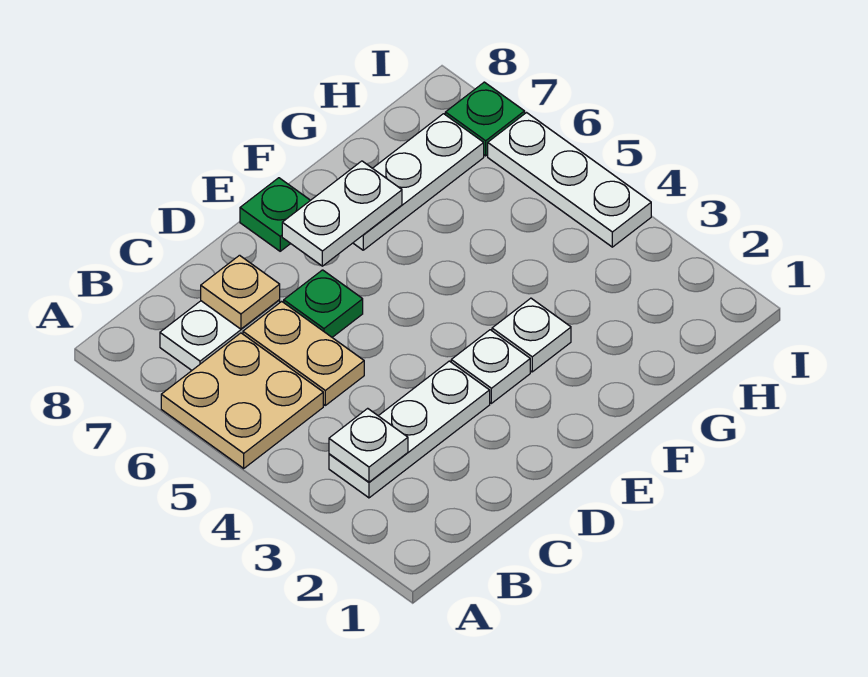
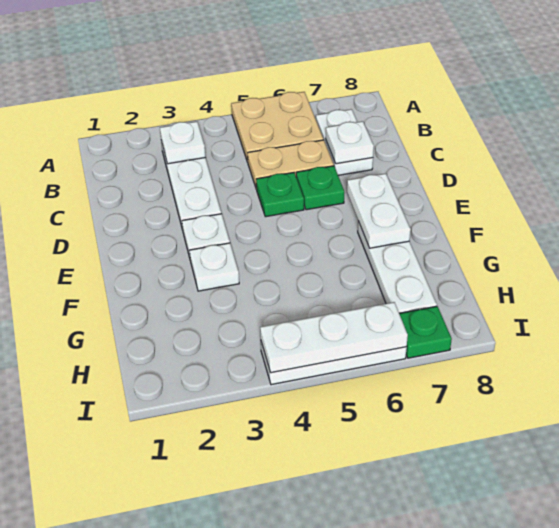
tan plate C7 level 2 -> white plate C7 level 2
green plate E8 level 1 -> green plate D5 level 1
none -> white plate I4:I6 level 2

